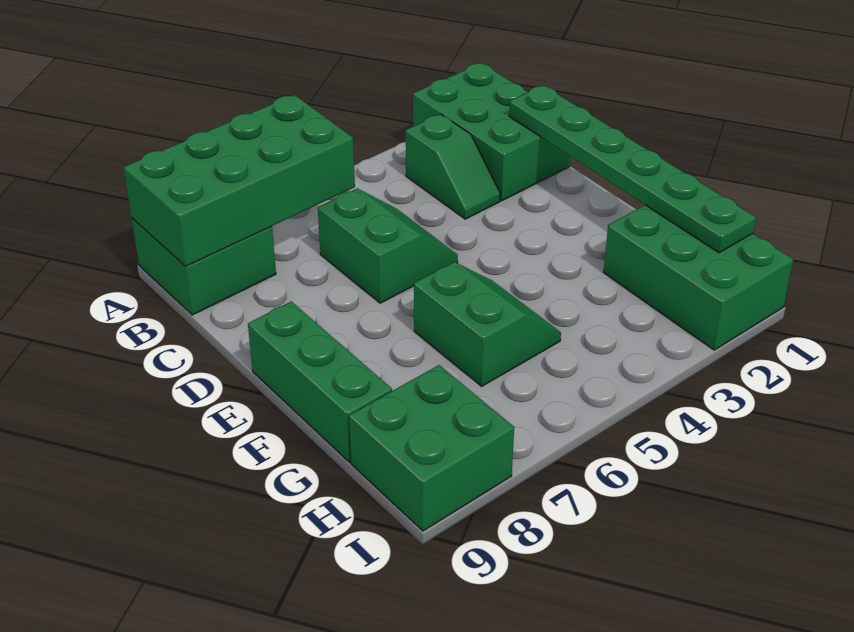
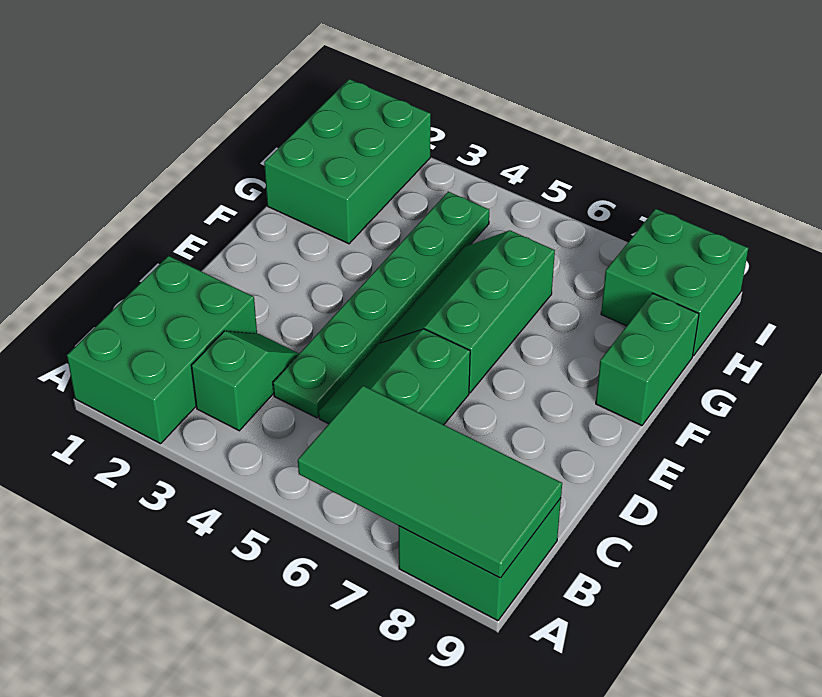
green brick A6:B9 level 2 -> green tile A6:B9 level 2
green plate C1:H1 level 2 -> green plate C4:H4 level 1
green brick E9:G9 level 1 -> green brick F9:G9 level 1
green slope F5:G6 level 1 top 6 -> green slope E5:G6 level 1 top 6

